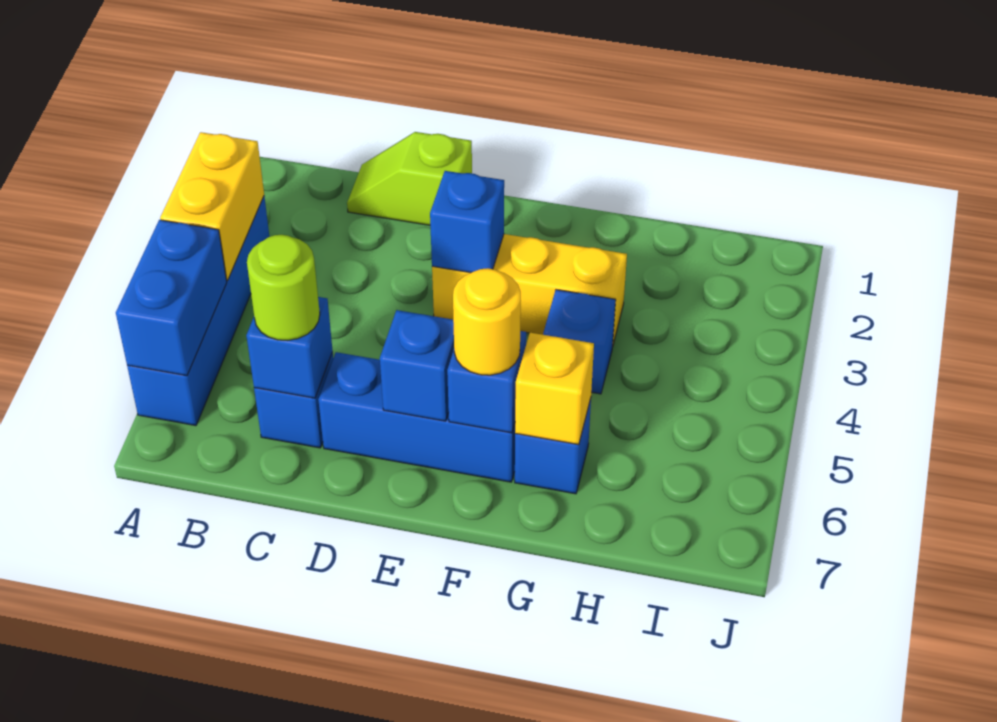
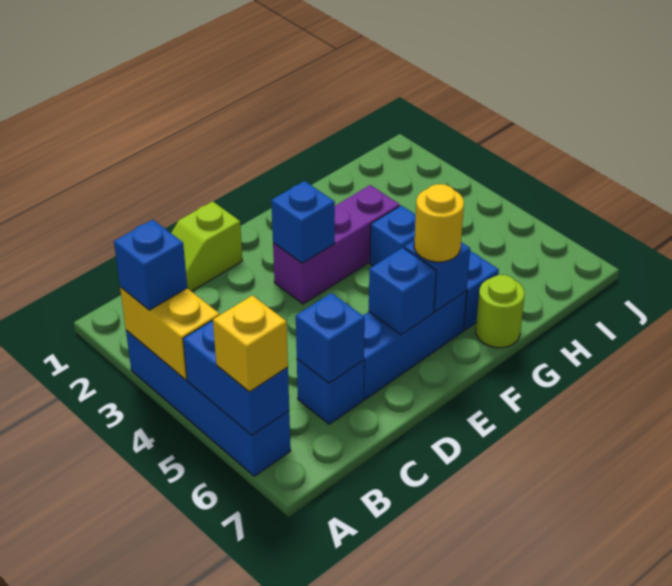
none -> blue brick A3 level 3
lime round brick C6 level 3 -> lime round brick G7 level 1
yellow brick E3:G3 level 1 -> purple brick E3:G3 level 1
yellow brick G6 level 2 -> yellow brick A6 level 3

